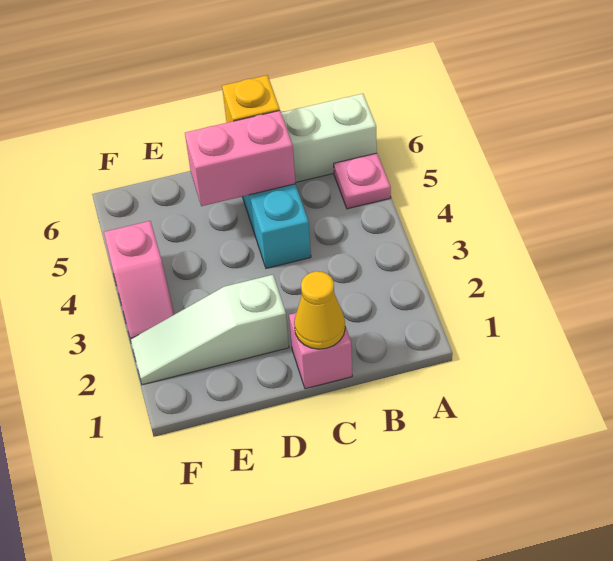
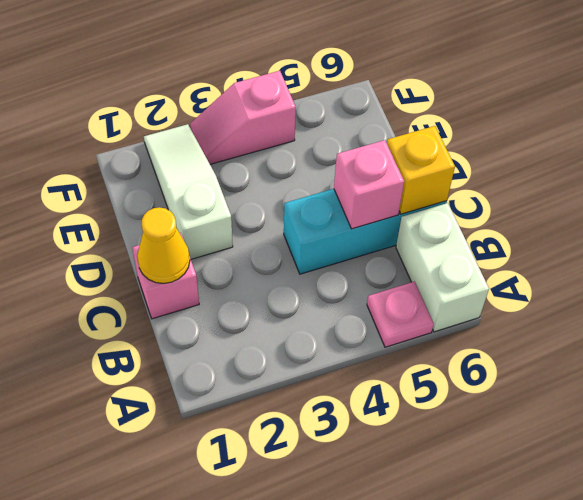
pink brick C5:D5 level 2 -> pink brick C5 level 2

